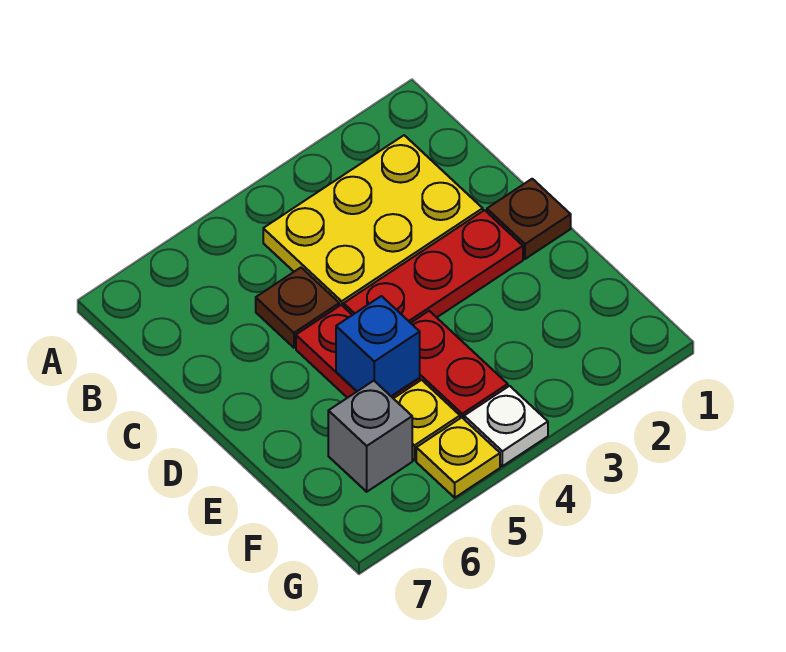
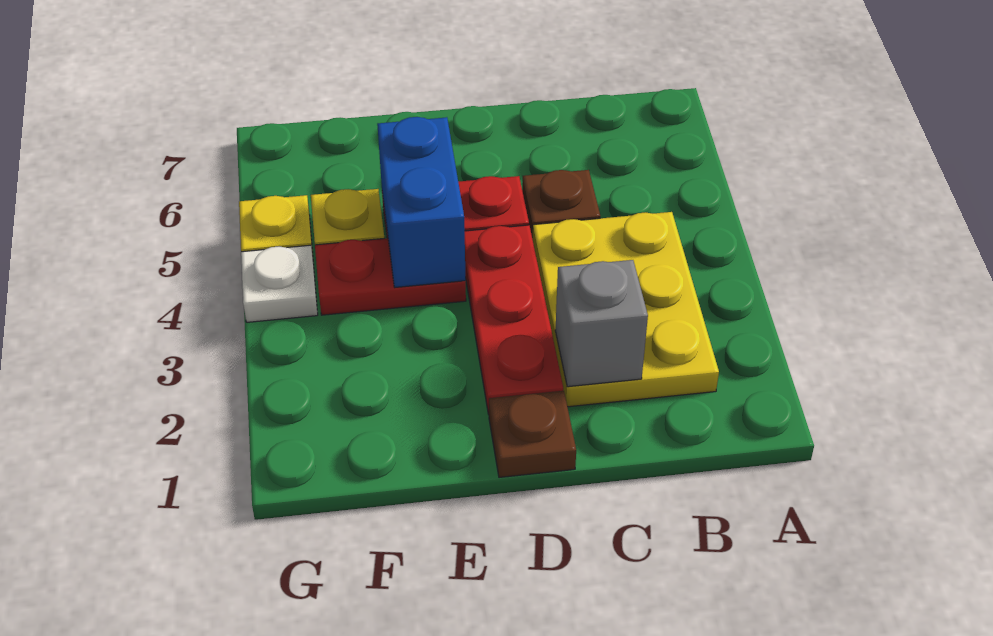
blue brick E5 level 2 -> blue brick E4:E5 level 2
grey brick F6 level 1 -> grey brick C2 level 2

